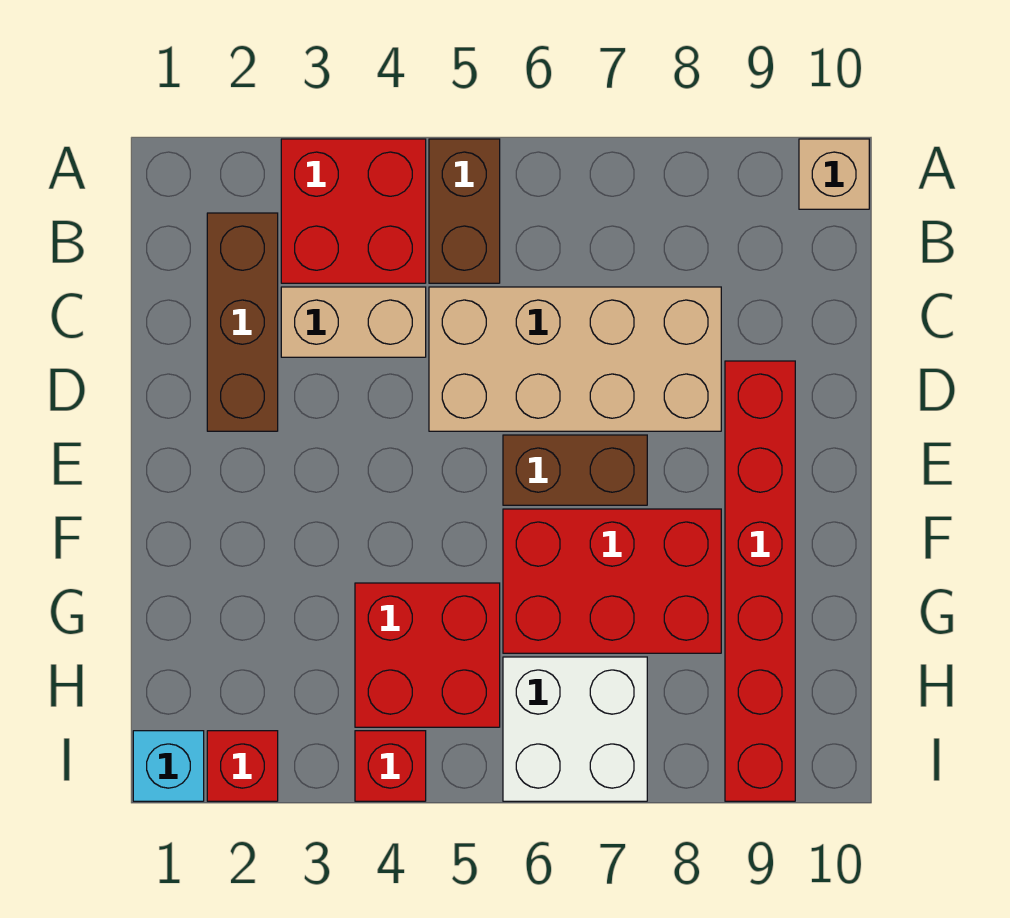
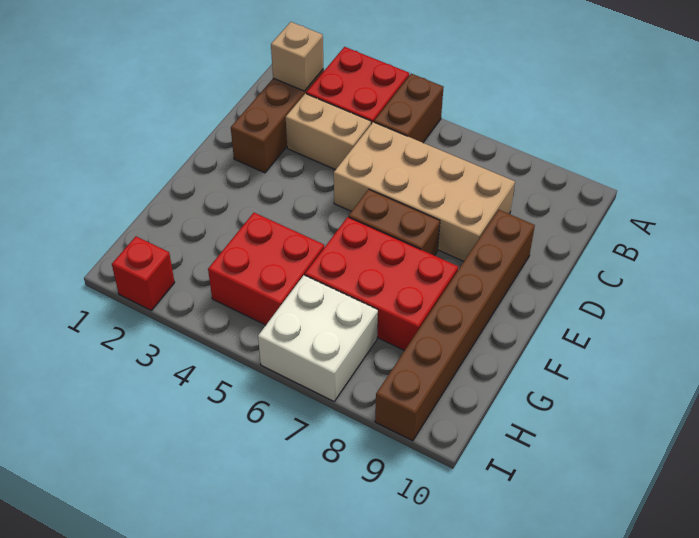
tan brick A10 level 1 -> tan brick B2 level 2
red brick D9:I9 level 1 -> brown brick D9:I9 level 1
cyan brick I1 level 1 -> none
red brick I4 level 1 -> none

